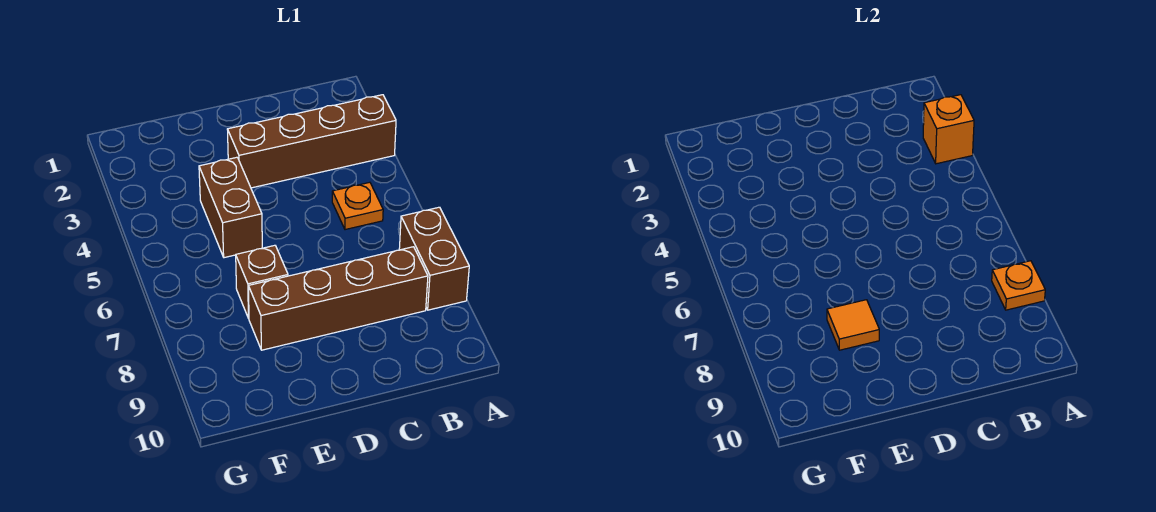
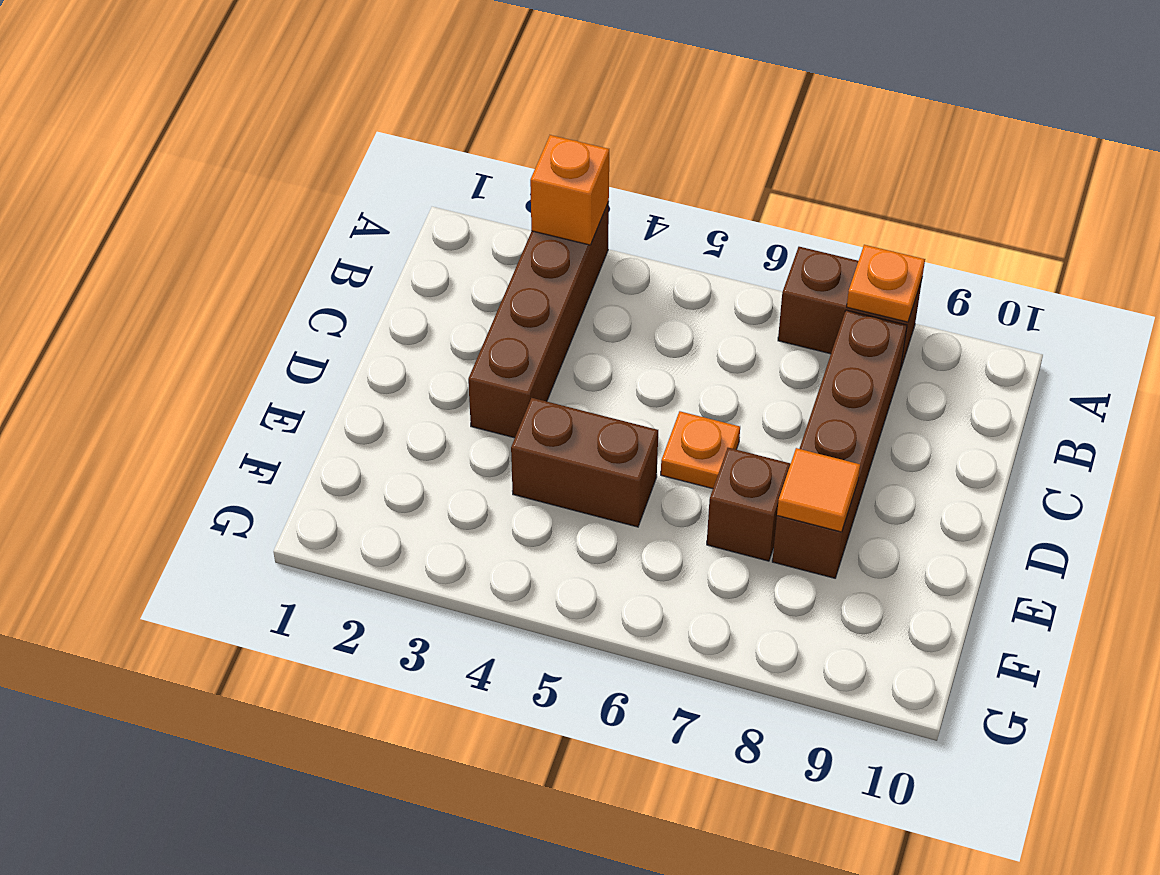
orange plate B5 level 1 -> orange plate D6 level 1

